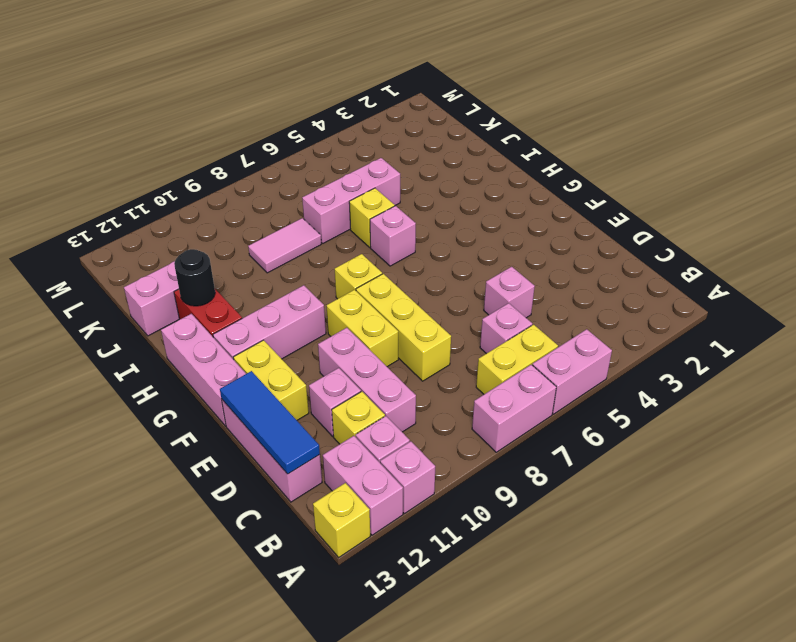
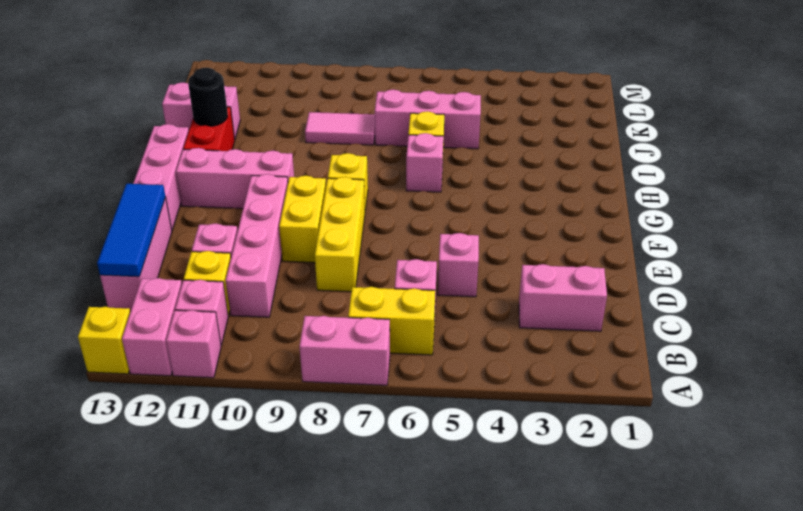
pink brick A5:A6 level 1 -> pink brick C2:C3 level 1
pink brick C10:E10 level 1 -> pink brick C10:F10 level 1
yellow brick E12:F12 level 1 -> none

